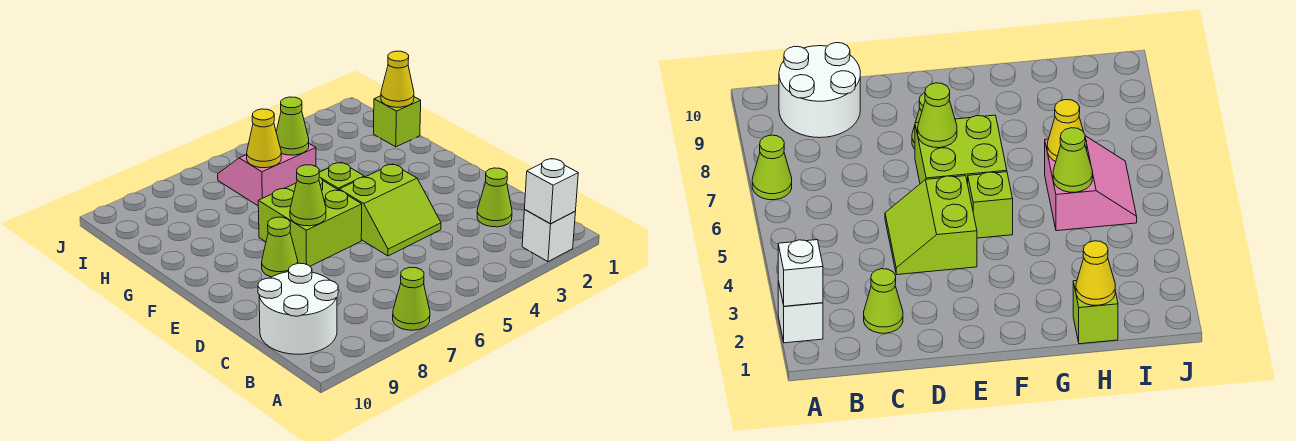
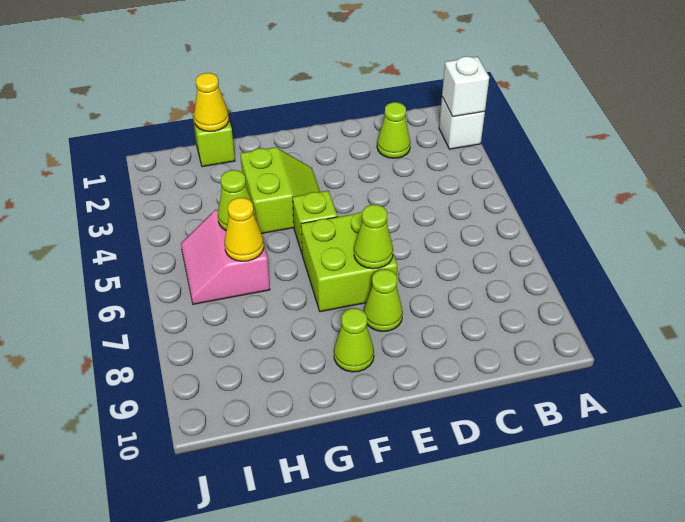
lime cone A7 level 1 -> lime cone F9 level 1
white round brick B9:C10 level 1 -> none
lime slope D4:E5 level 1 top E -> lime slope F3:G4 level 1 top G

